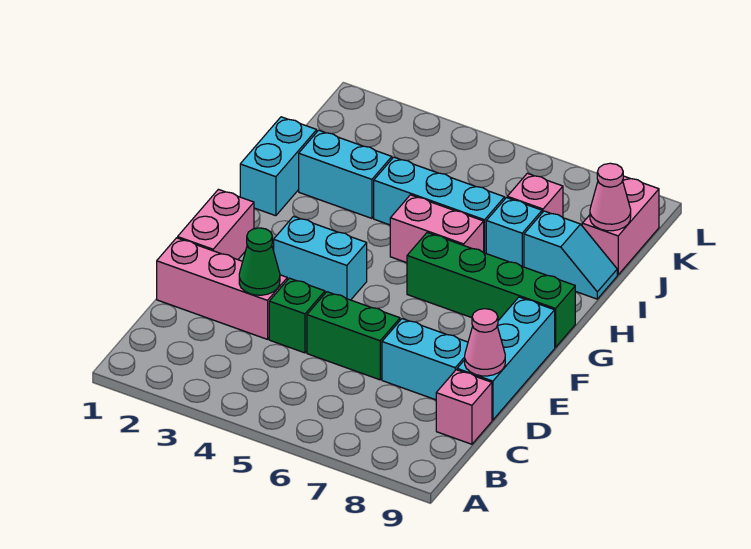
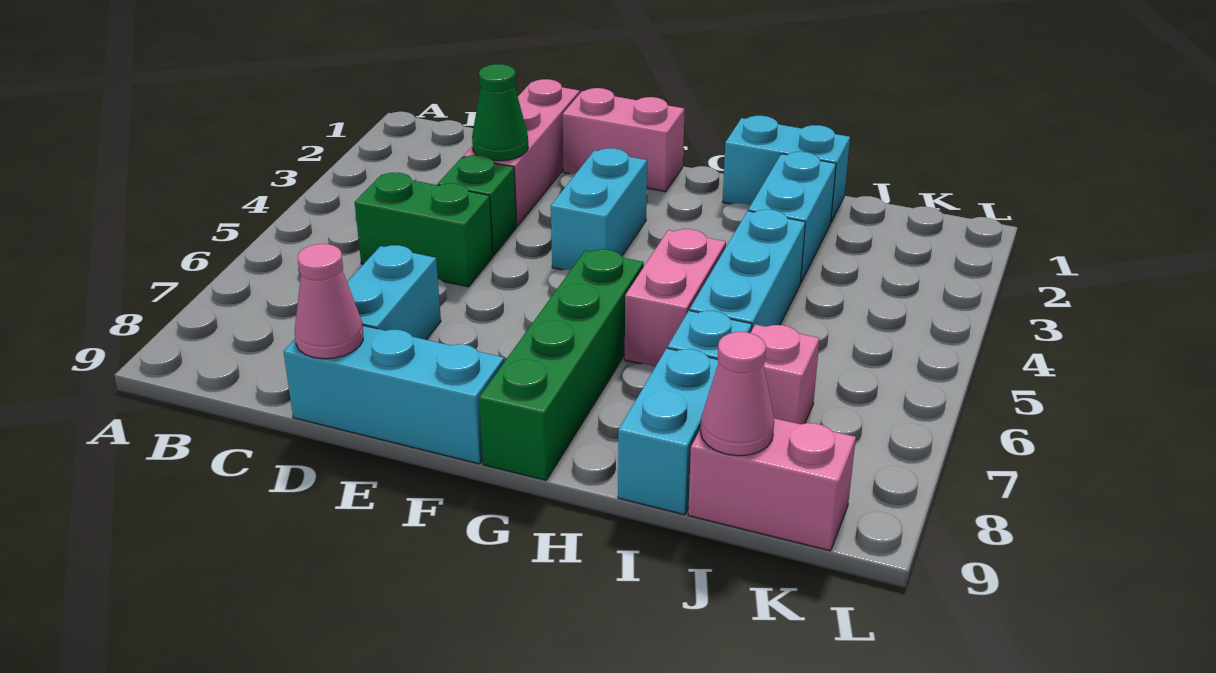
pink brick C9 level 1 -> none
green brick D5:D6 level 1 -> green brick C5:D5 level 1
cyan slope I8:I9 level 1 top 8 -> cyan brick I8:I9 level 1

